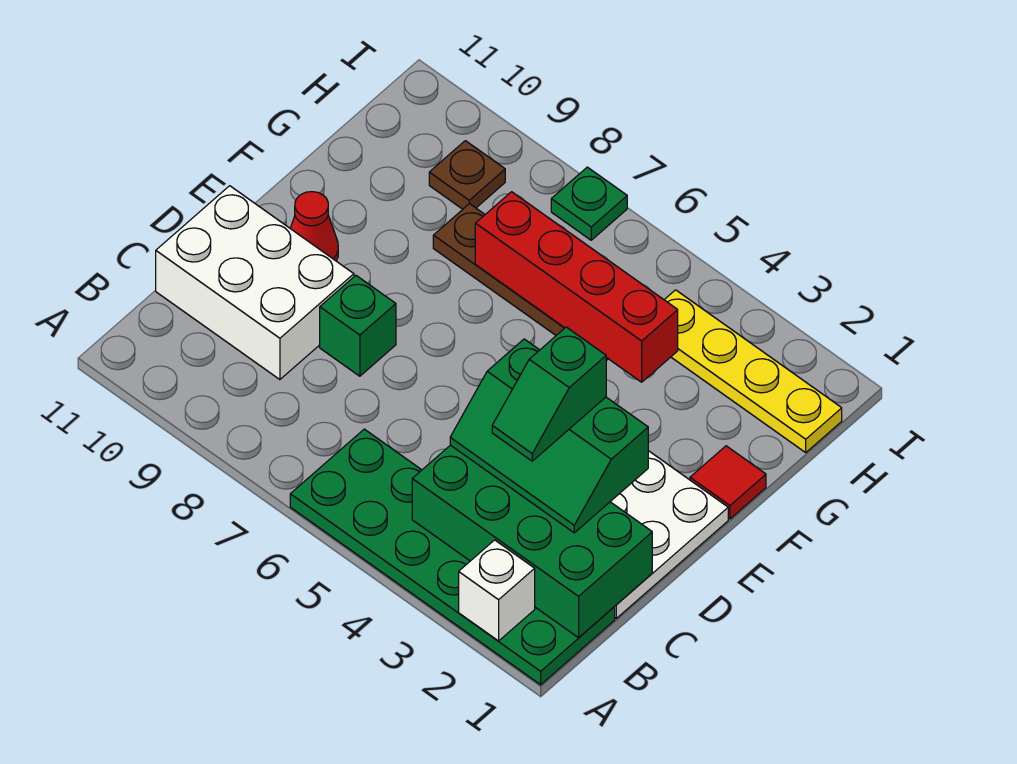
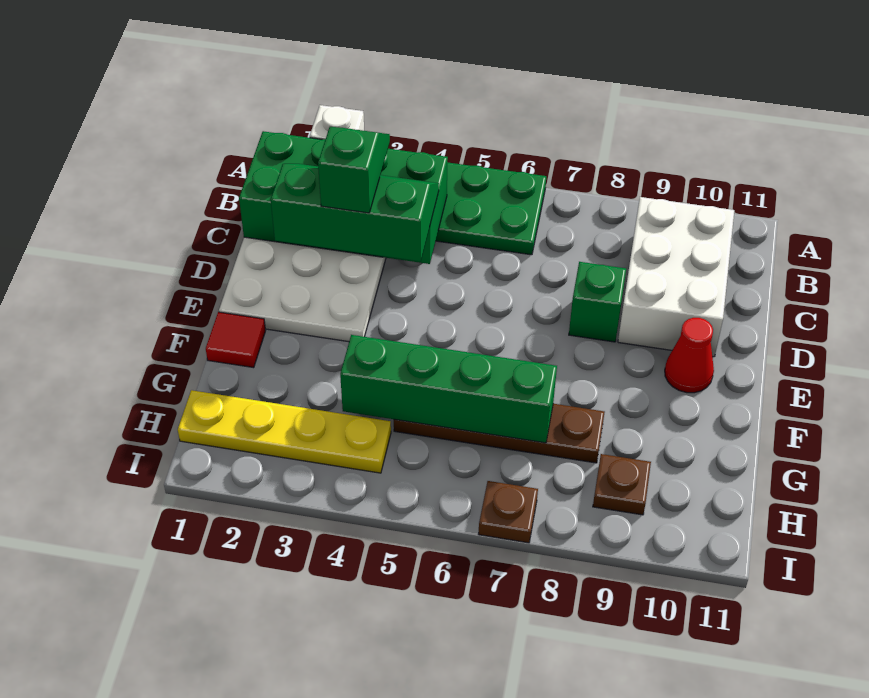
white brick C9:D11 level 1 -> white brick B9:D10 level 1
red brick G4:G7 level 2 -> green brick G4:G7 level 2
green plate I7 level 1 -> brown plate I7 level 1

